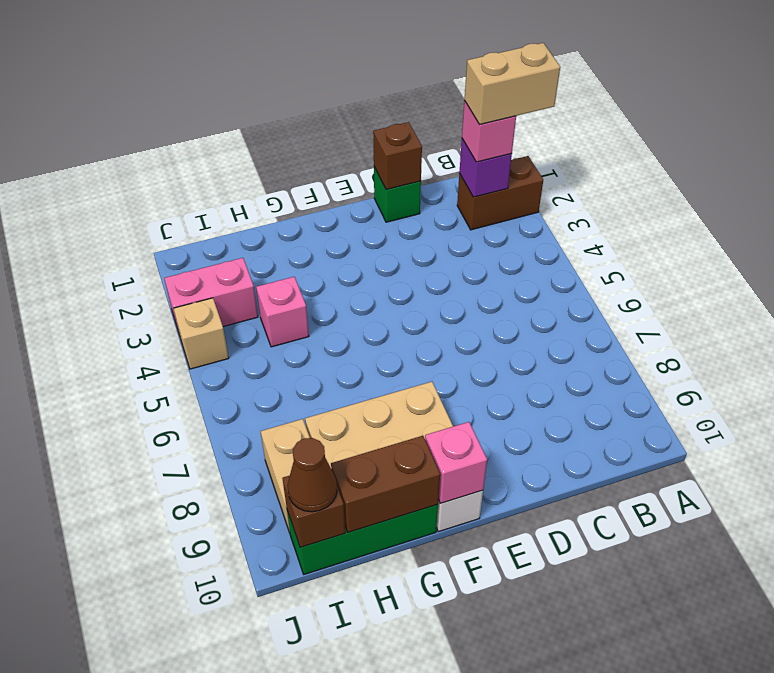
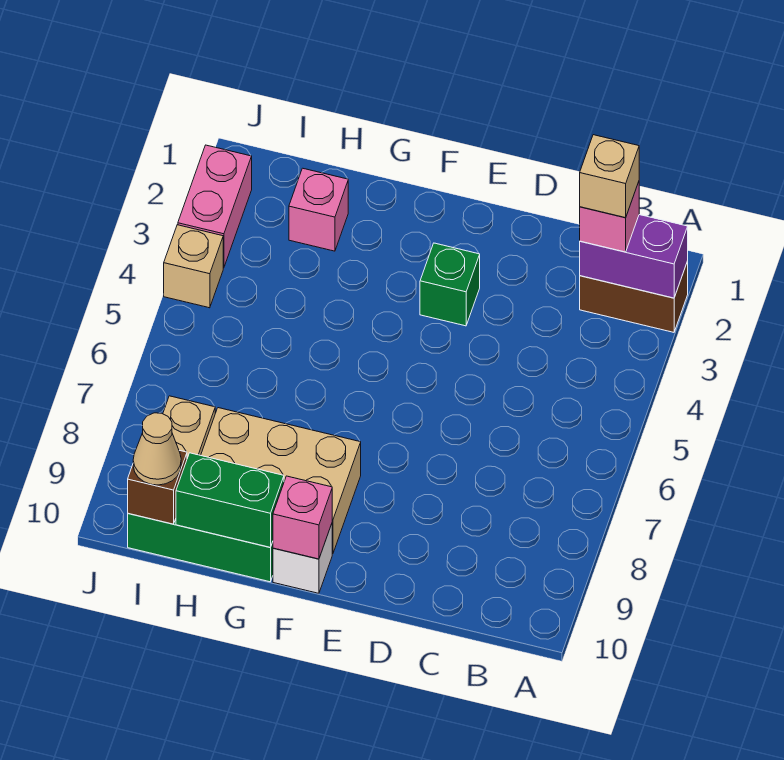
tan brick A2:B2 level 4 -> tan brick B2 level 4
purple brick B2 level 2 -> purple brick A2:B2 level 2
green brick D1 level 1 -> green brick E3 level 1
brown brick D1 level 2 -> none
brown brick G10:H10 level 2 -> green brick G10:H10 level 2
pink brick H4 level 1 -> pink brick H2 level 1
pink brick I3:J3 level 1 -> pink brick J2:J3 level 1
brown cone I10 level 3 -> tan cone I10 level 3

